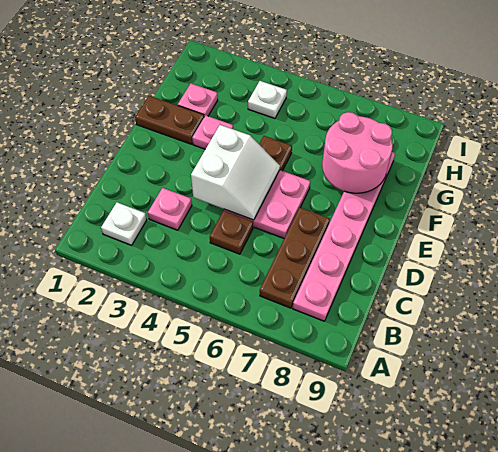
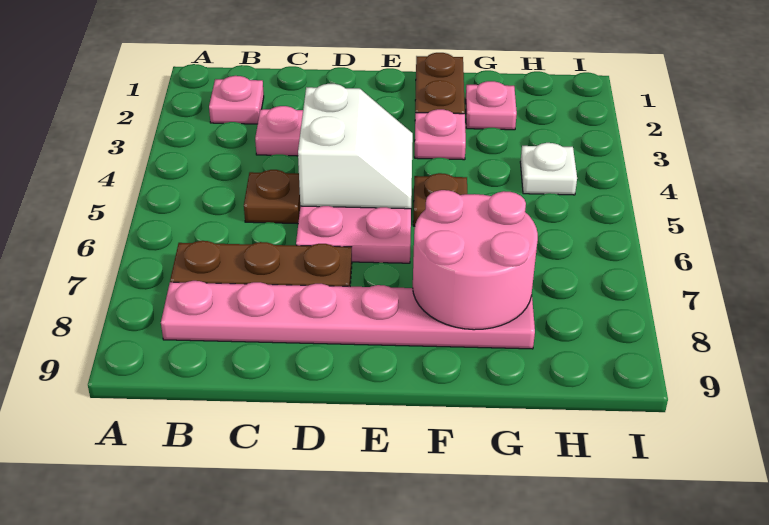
white plate B2 level 1 -> pink plate B2 level 1
white slope D4:E5 level 2 top 4 -> white slope D4:E5 level 2 top D

